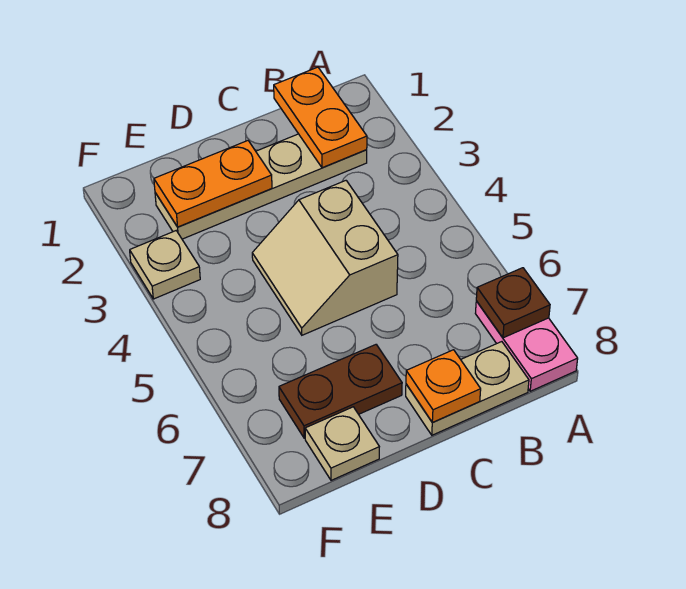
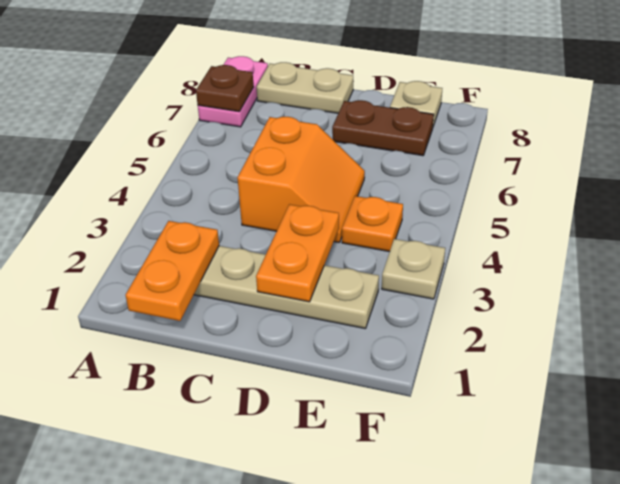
tan slope C4:D5 level 1 top C -> orange slope C4:D5 level 1 top C
orange plate C8 level 2 -> orange plate E4 level 1
orange plate D2:E2 level 2 -> orange plate D2:D3 level 2

